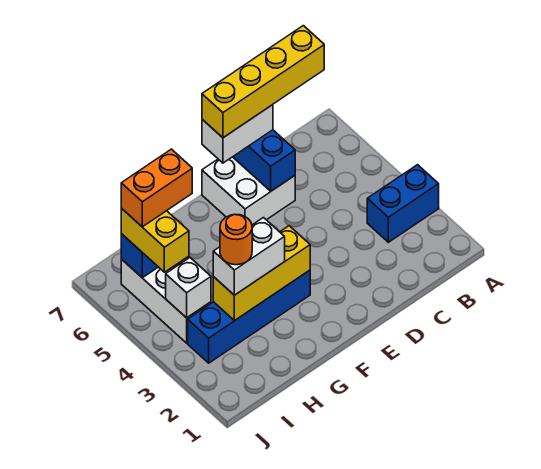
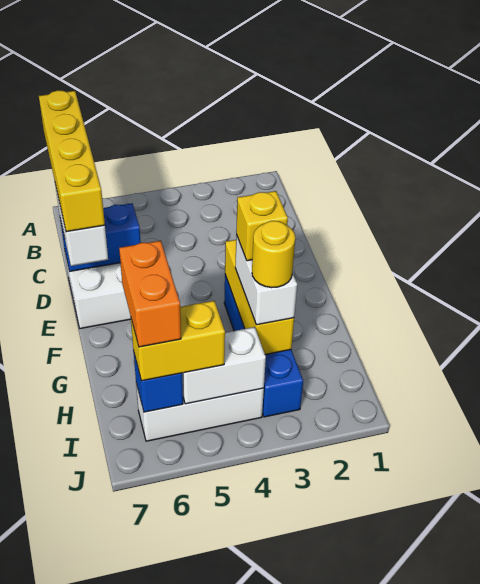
blue brick A3:B3 level 1 -> none
none -> yellow brick G3 level 4
orange round brick H3 level 4 -> yellow round brick H3 level 4
white brick I4 level 2 -> white brick I4:I5 level 2

